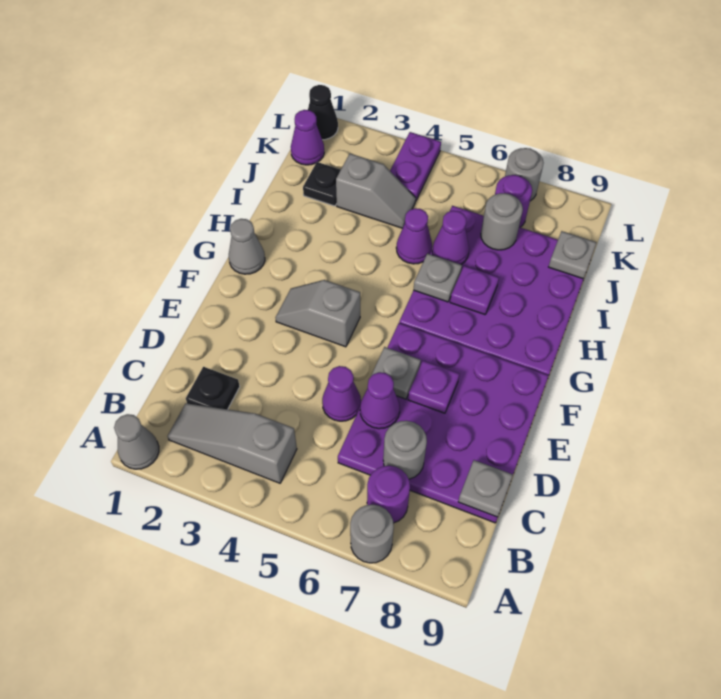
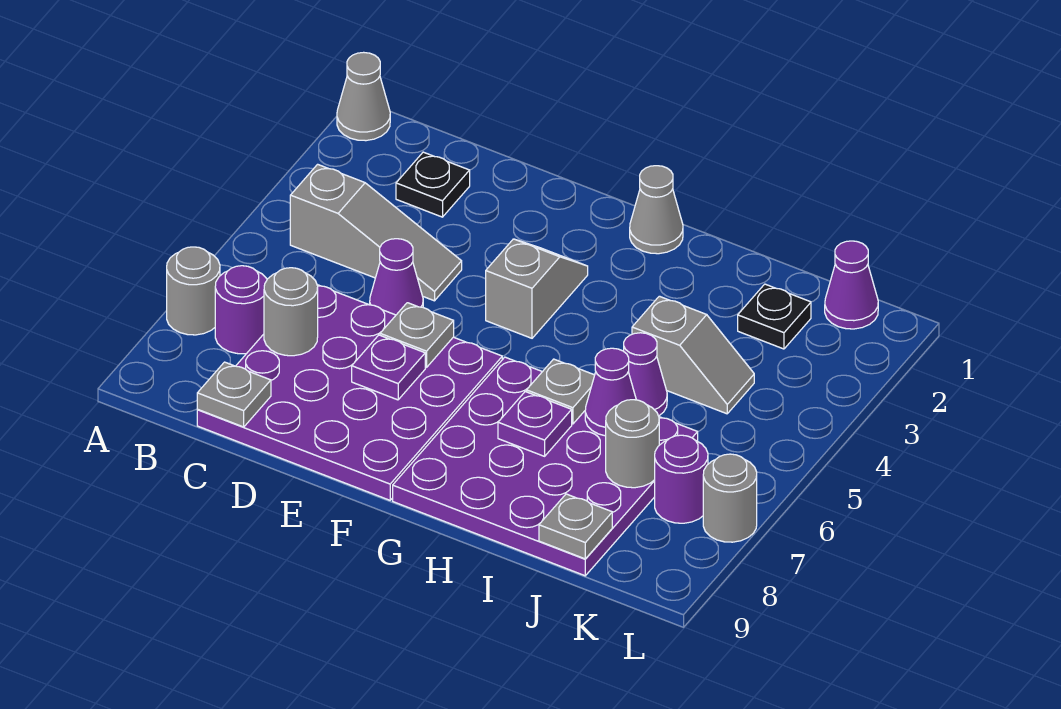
grey slope B2:B4 level 1 top 4 -> grey slope B4:D4 level 1 top B
purple cone D6 level 2 -> none
grey slope J3:J4 level 1 top 3 -> grey slope I4:J4 level 1 top I
purple plate K4:L4 level 1 -> none
black cone L1 level 1 -> none

